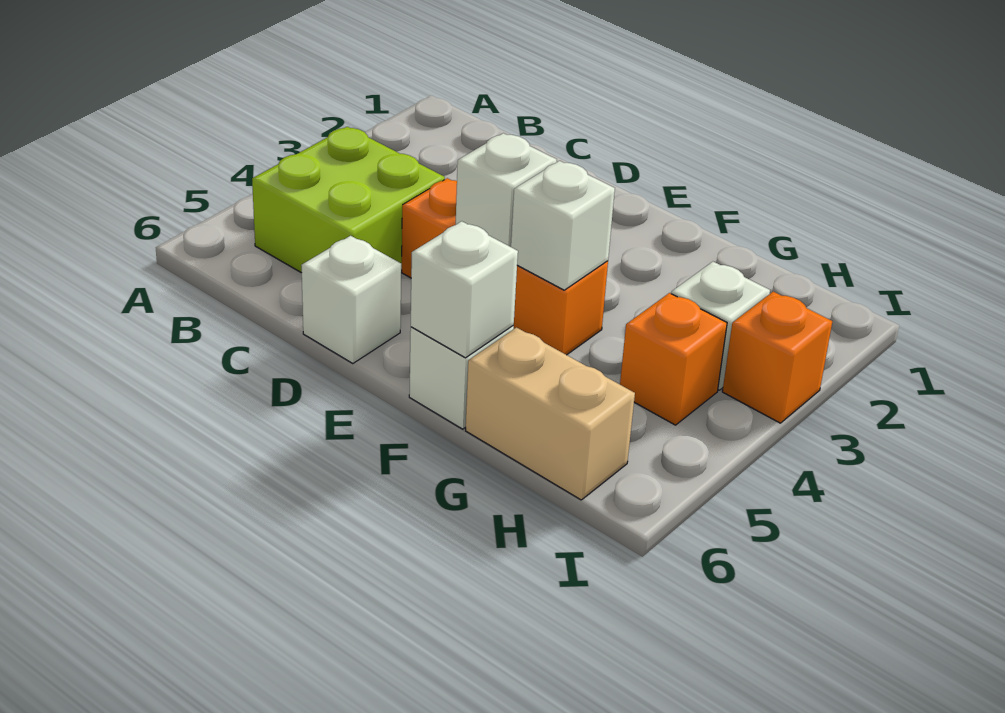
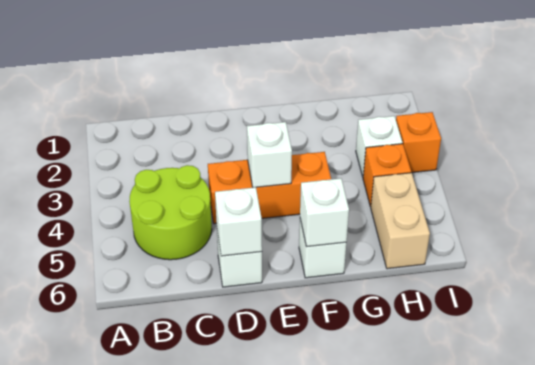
lime brick B4:C5 level 1 -> lime round brick B4:C5 level 1
white brick F4 level 2 -> white brick D6 level 2
tan brick G6:H6 level 1 -> tan brick H5:H6 level 1

